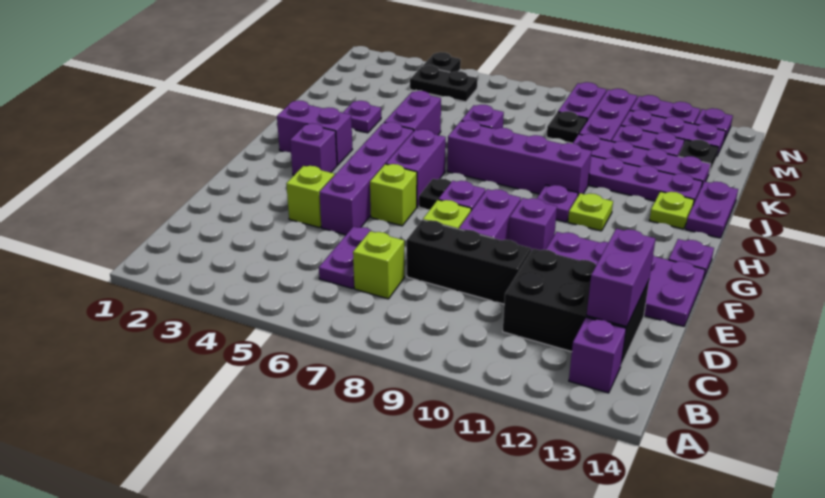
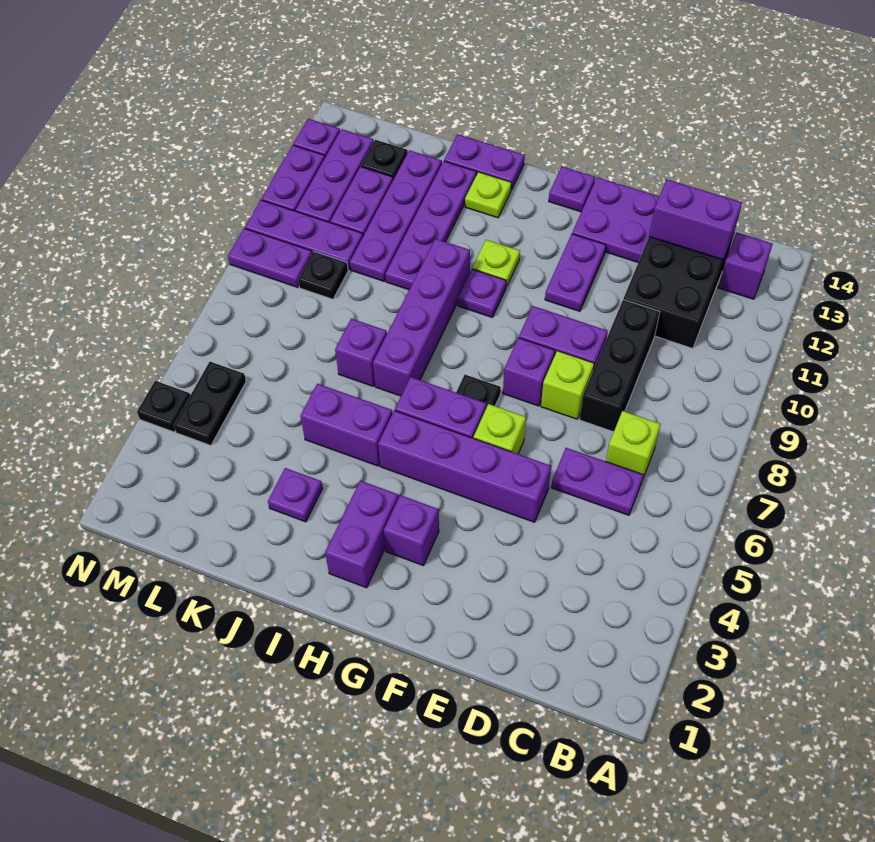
lime brick E4 level 1 -> none
purple brick F10 level 1 -> none

